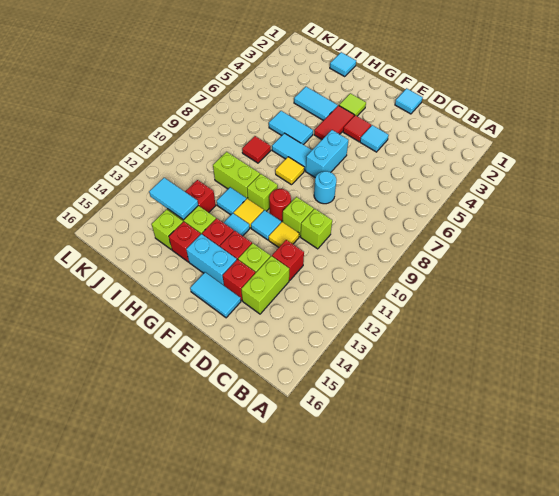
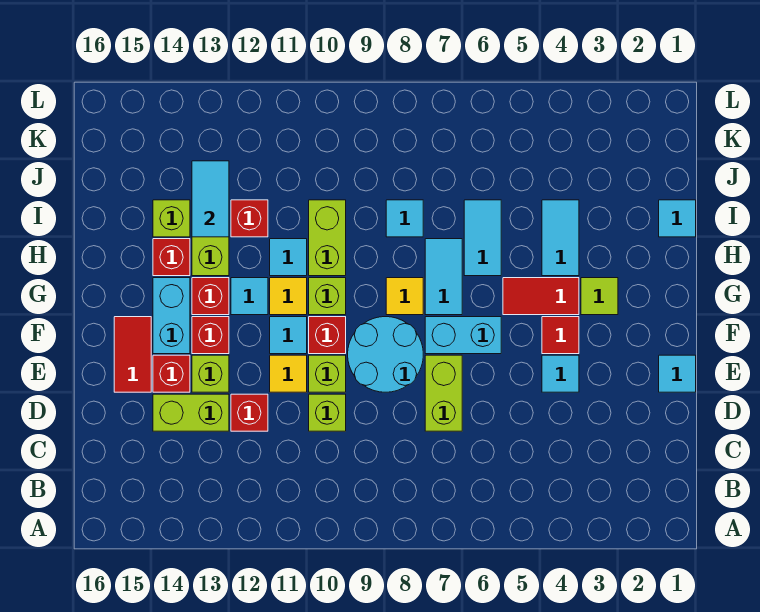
none -> lime brick D7:E7 level 1
cyan round brick E8 level 1 -> cyan round brick E8:F9 level 1
cyan tile E15:F15 level 1 -> red tile E15:F15 level 1
red round brick F10 level 1 -> red brick F10 level 1
red tile I8 level 1 -> cyan tile I8 level 1

